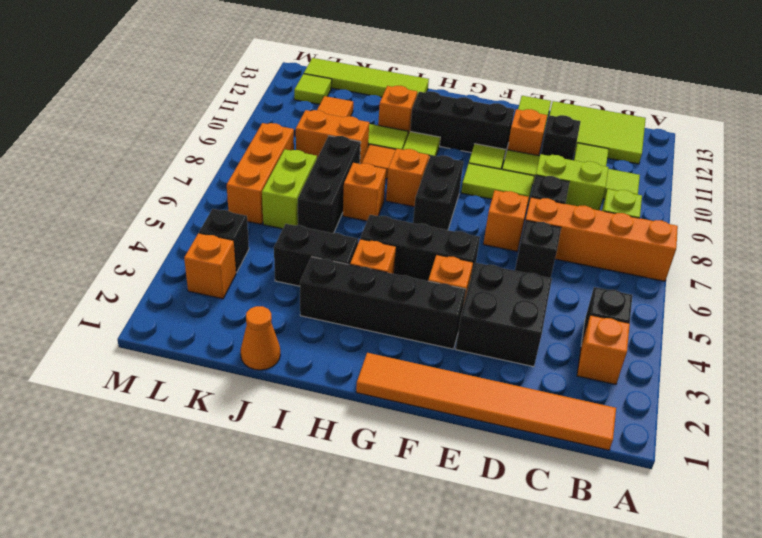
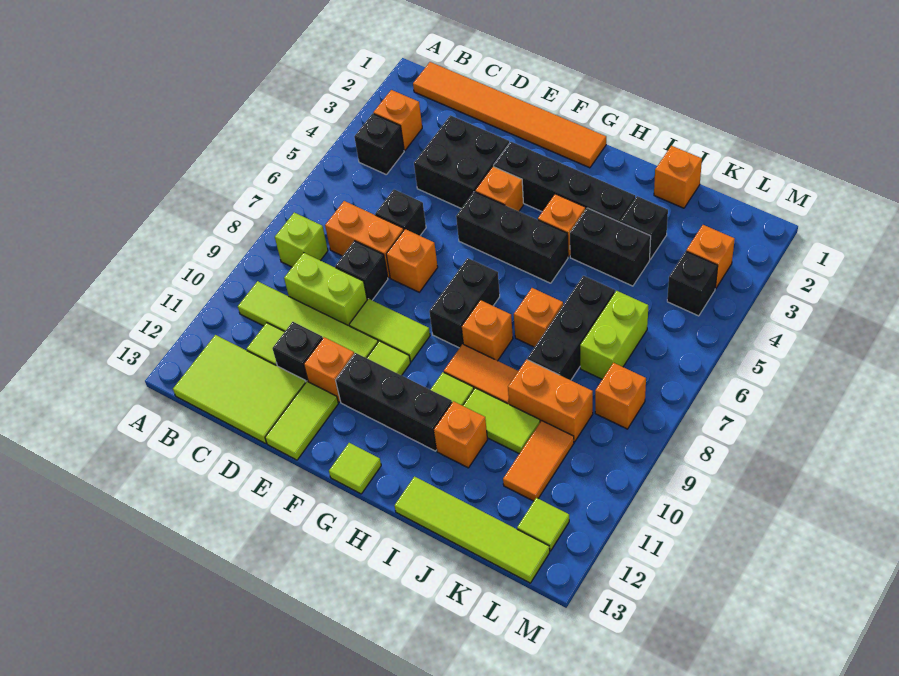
orange brick A7:D7 level 1 -> orange brick C7:D7 level 1
none -> lime tile G13 level 1
orange cone J1 level 1 -> orange brick J1 level 1
none -> black brick J3 level 1
orange brick L6:L8 level 1 -> orange brick L8 level 1

